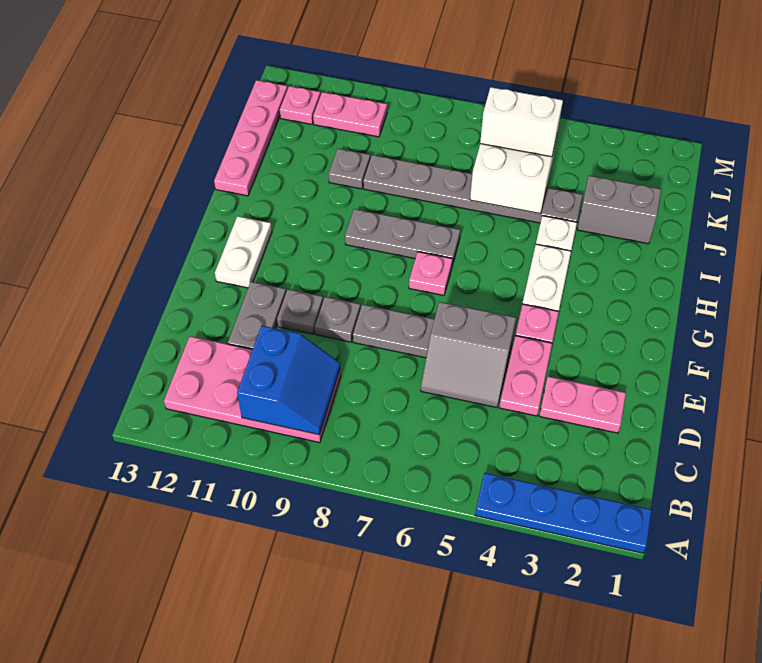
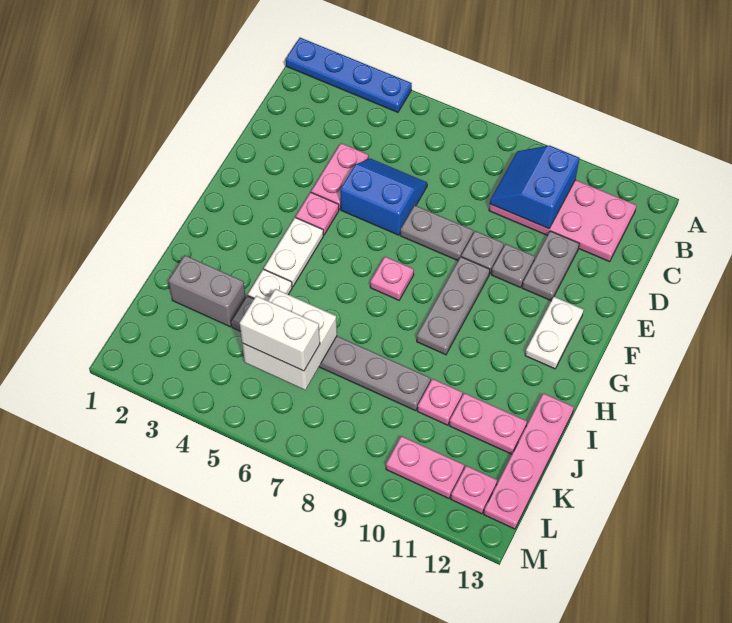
pink plate D2:D3 level 1 -> pink plate J11:J12 level 1
grey slope D5:E6 level 1 top E -> blue slope D5:E6 level 1 top E
grey plate H7:H9 level 1 -> grey plate F9:H9 level 1
grey plate J10 level 1 -> pink plate J10 level 1

